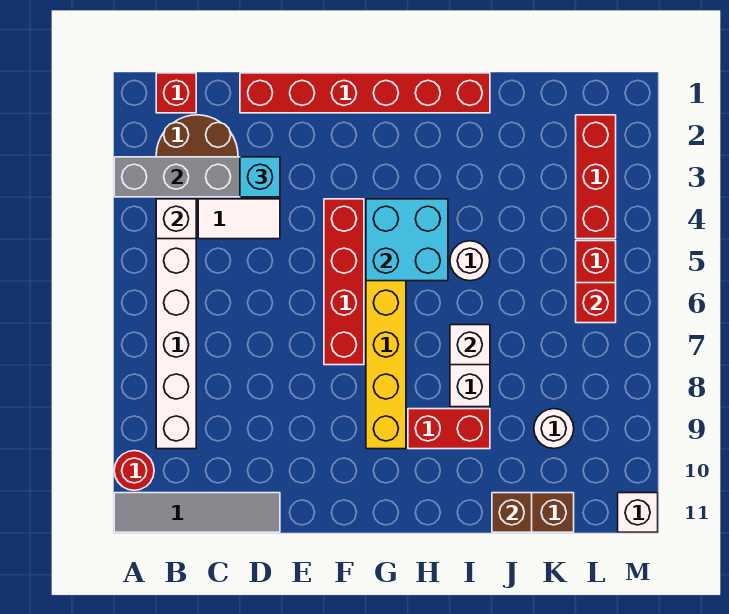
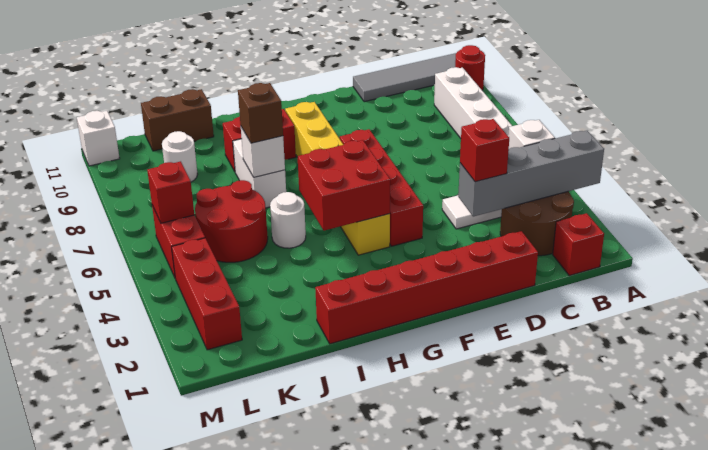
cyan brick D3 level 3 -> red brick D3 level 3
cyan brick G4:H5 level 2 -> red brick G4:H5 level 2
none -> red round brick J5:K6 level 1
brown brick J11 level 2 -> brown brick I7 level 3

